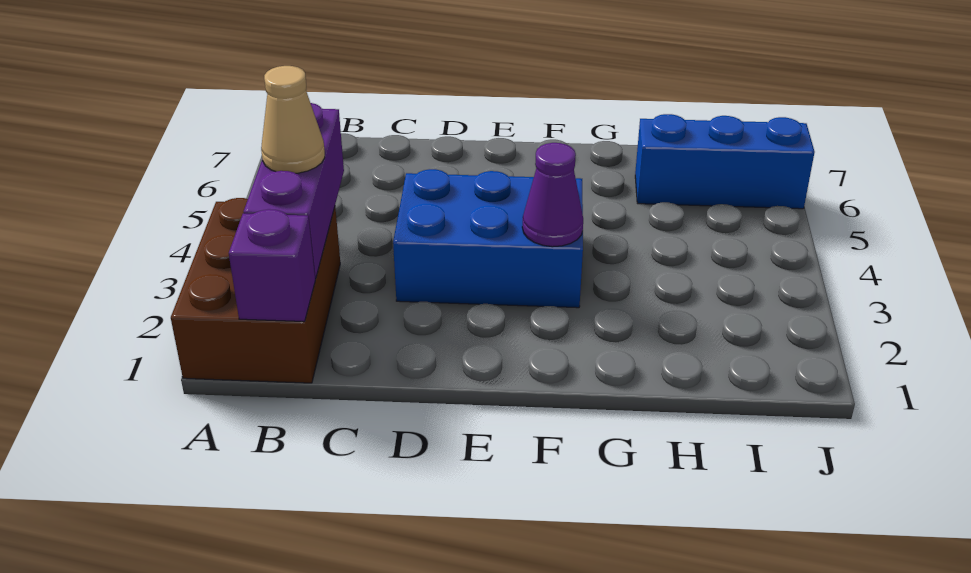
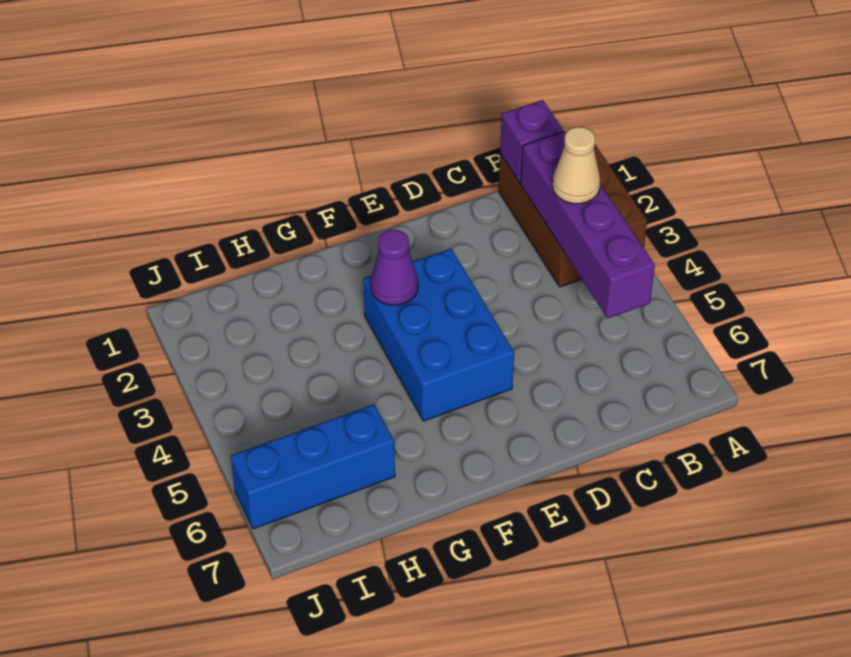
purple brick B2:B4 level 2 -> purple brick B2:B5 level 2
blue brick D3:F4 level 1 -> blue brick E3:F5 level 1

